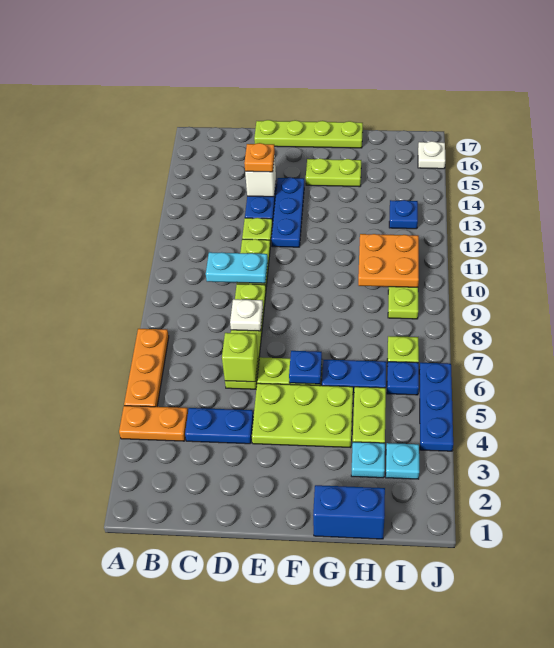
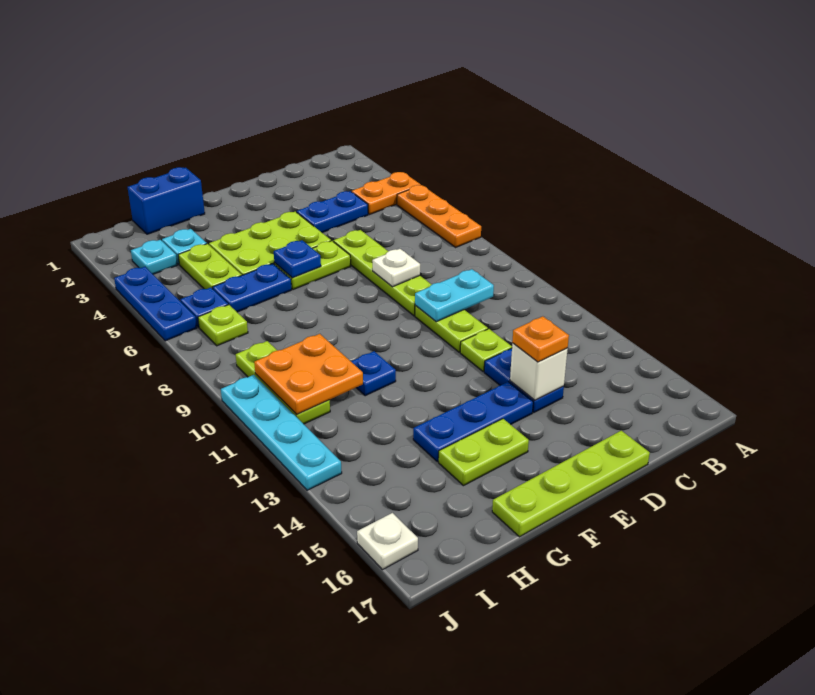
lime brick D6 level 2 -> none
blue plate E12:E14 level 1 -> blue plate E14:G14 level 1
blue plate I13 level 1 -> blue plate G11 level 1
none -> cyan plate J10:J13 level 1

